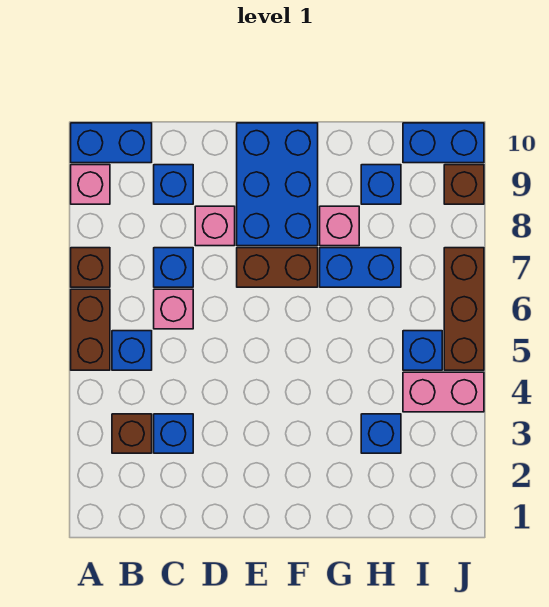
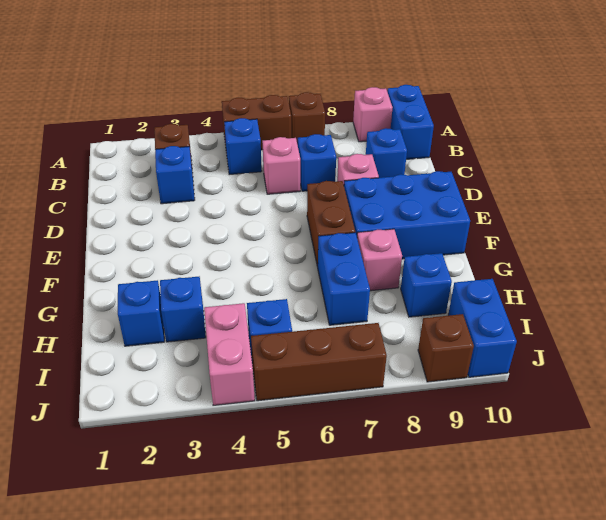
none -> blue brick H2 level 1

